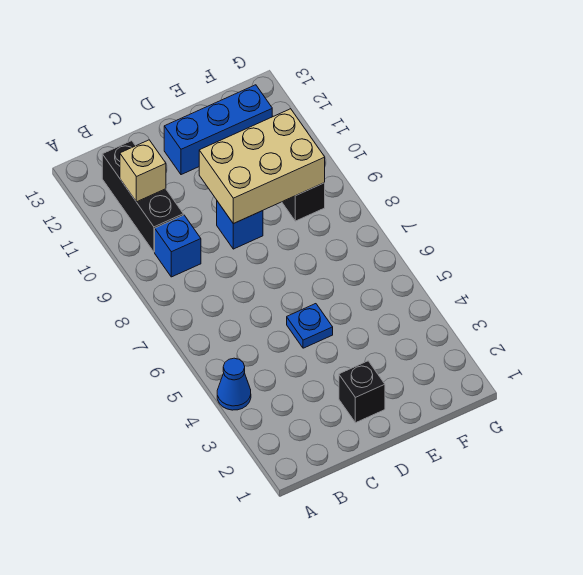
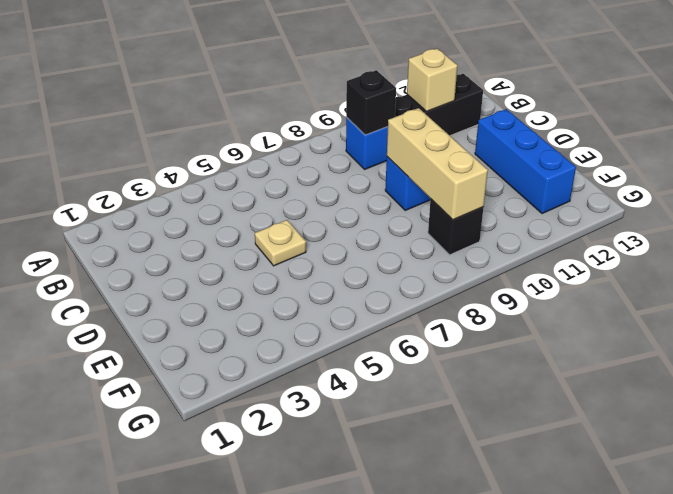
blue cone A4 level 1 -> none
black brick D2 level 1 -> black brick B9 level 2
blue plate D5 level 1 -> tan plate D5 level 1
tan brick D9:F10 level 2 -> tan brick D9:F9 level 2

